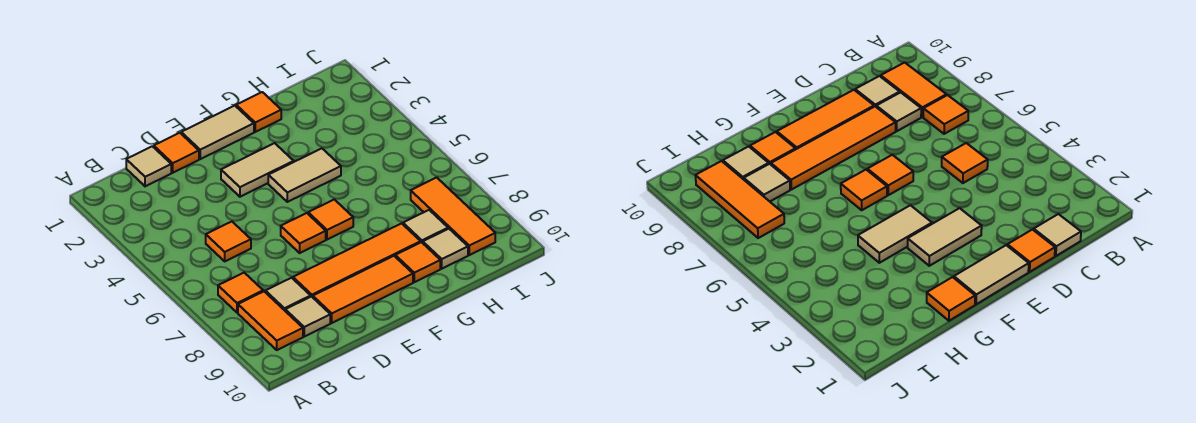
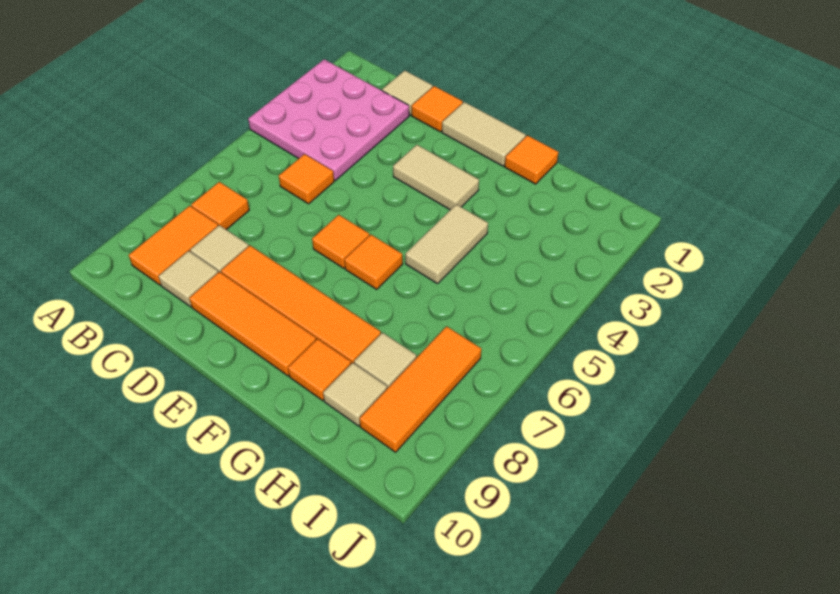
none -> pink plate A2:C4 level 1
tan tile F4:G4 level 1 -> tan tile G4:G5 level 1

